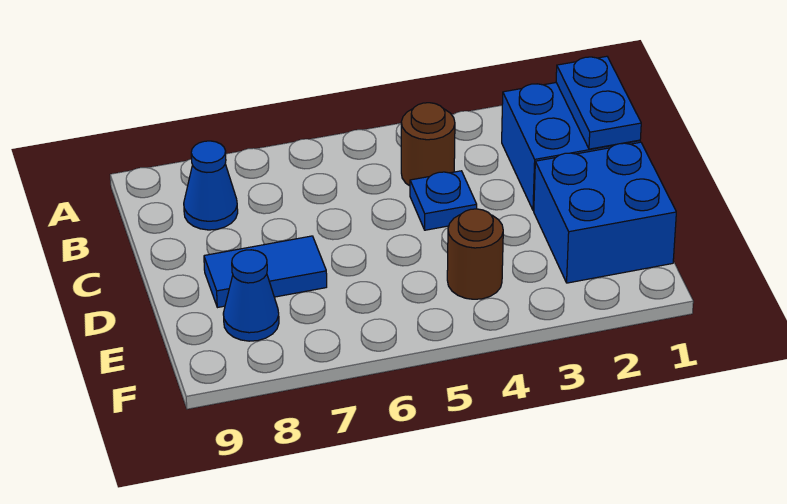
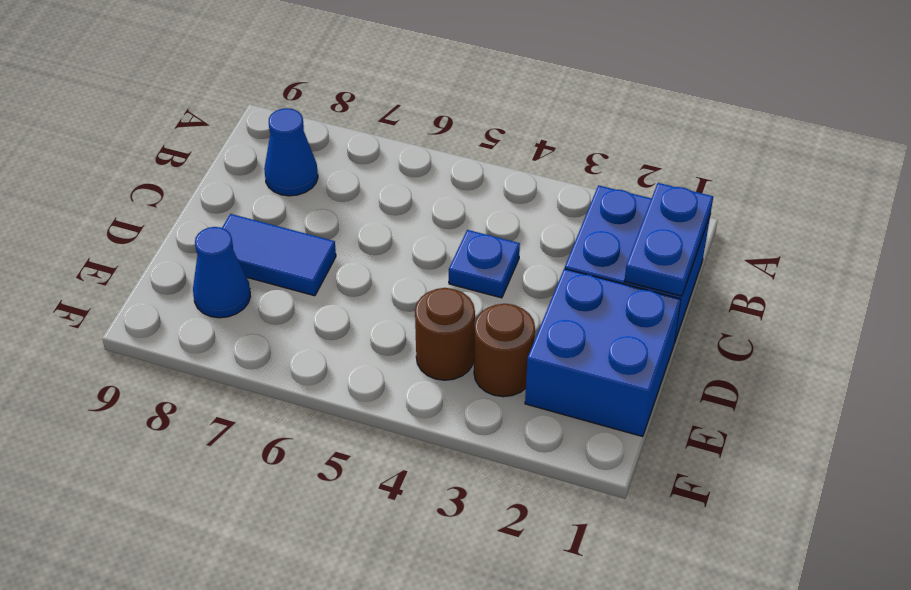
brown round brick B4 level 1 -> brown round brick E3 level 1

